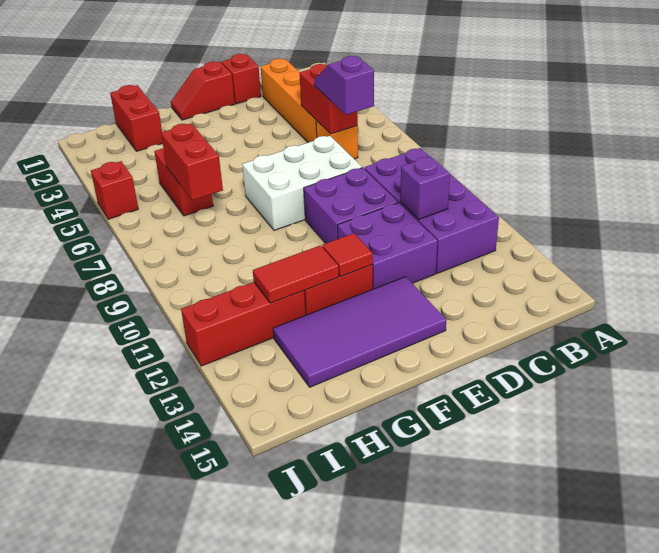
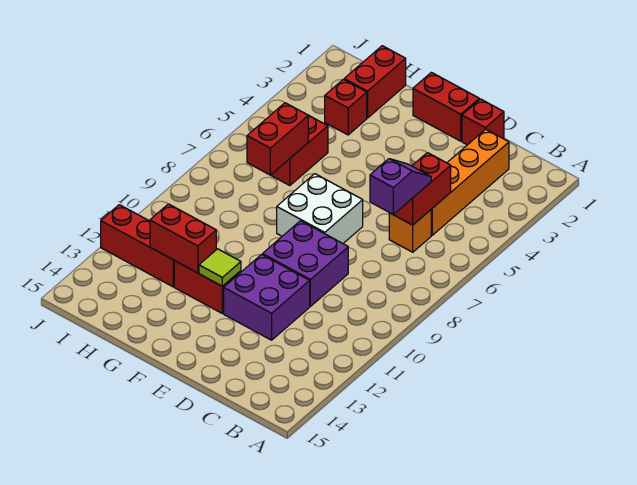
purple brick B9:C12 level 1 -> none
purple brick C11 level 2 -> none
white brick D7:F8 level 1 -> white brick E7:F8 level 1
red slope E1:F1 level 1 top E -> red brick E1:F1 level 1
purple tile E13:H14 level 1 -> none
red tile F12 level 2 -> lime tile F12 level 2
red tile G12:H12 level 2 -> red brick G12:H12 level 2
red brick J5 level 1 -> red brick H3 level 1

